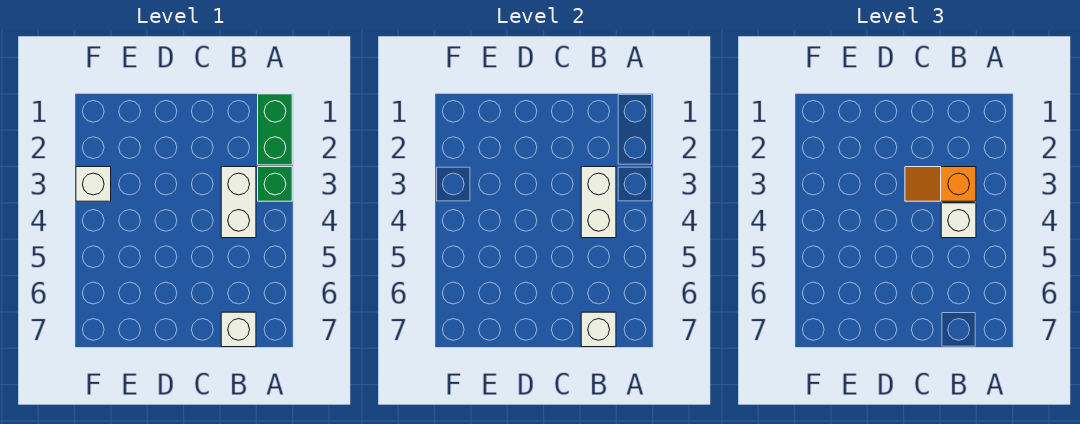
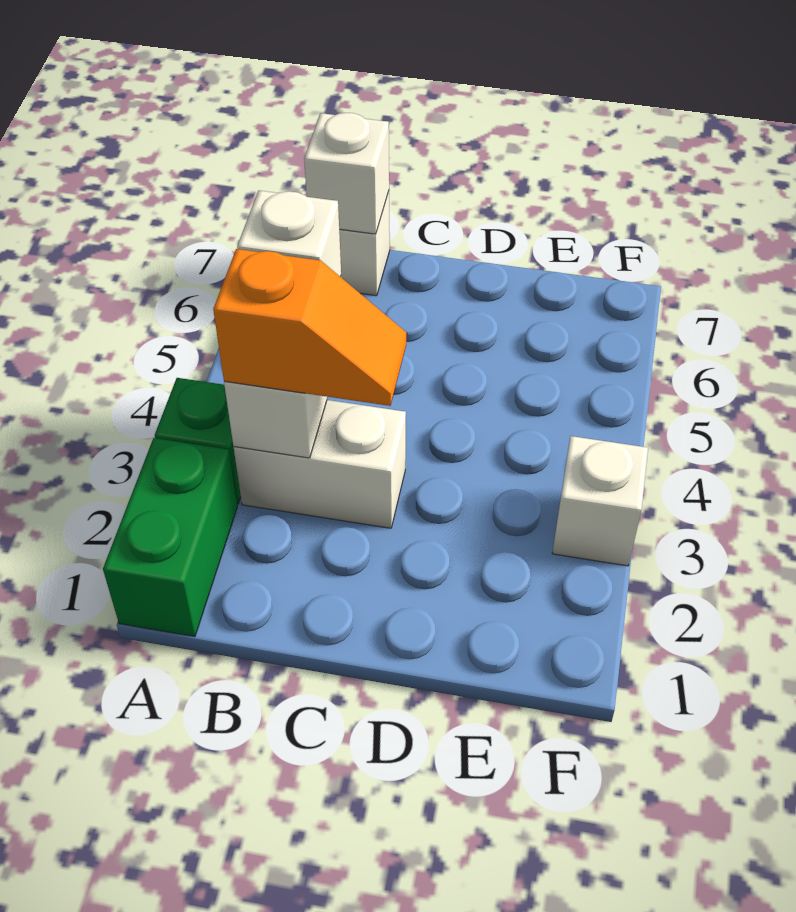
white brick B3:B4 level 1 -> white brick B3:C3 level 1

